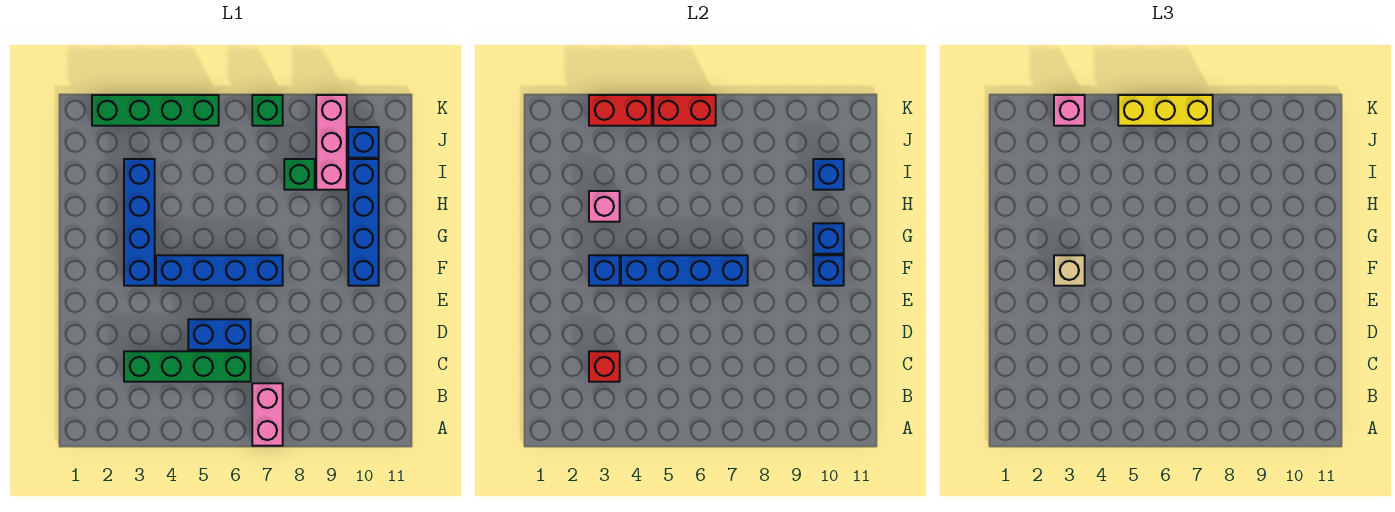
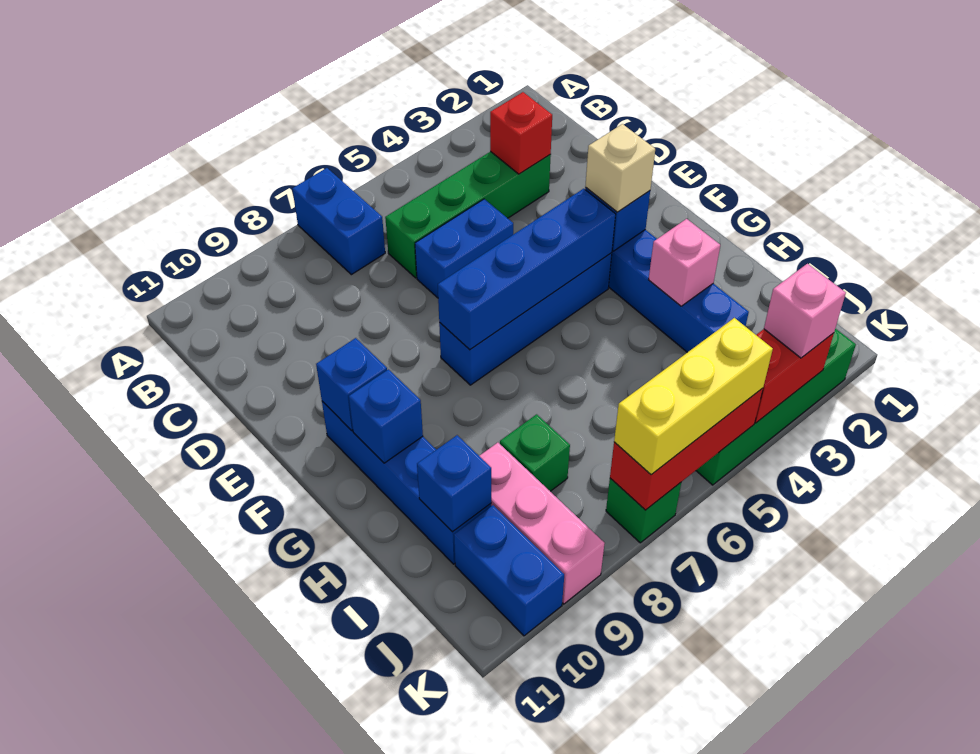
pink brick A7:B7 level 1 -> blue brick A7:B7 level 1
blue brick J10 level 1 -> blue brick J10:K10 level 1
red brick K5:K6 level 2 -> red brick K5:K7 level 2

